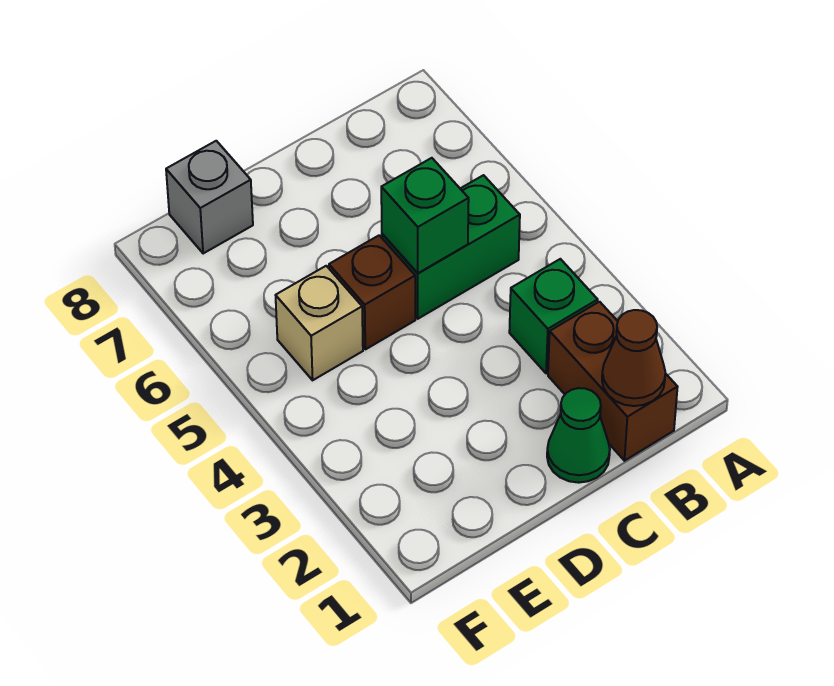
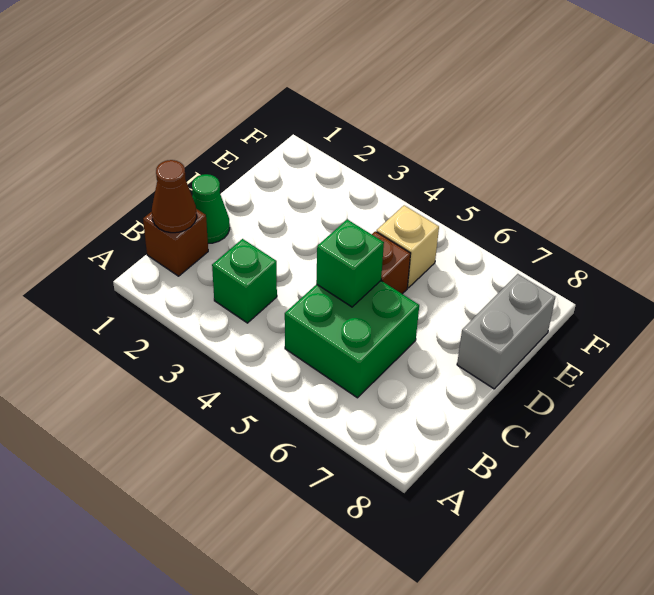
brown brick B1:B2 level 1 -> brown brick B1 level 1
green brick B5:C5 level 1 -> green brick B5:C6 level 1
grey brick E8 level 1 -> grey brick D8:E8 level 1

